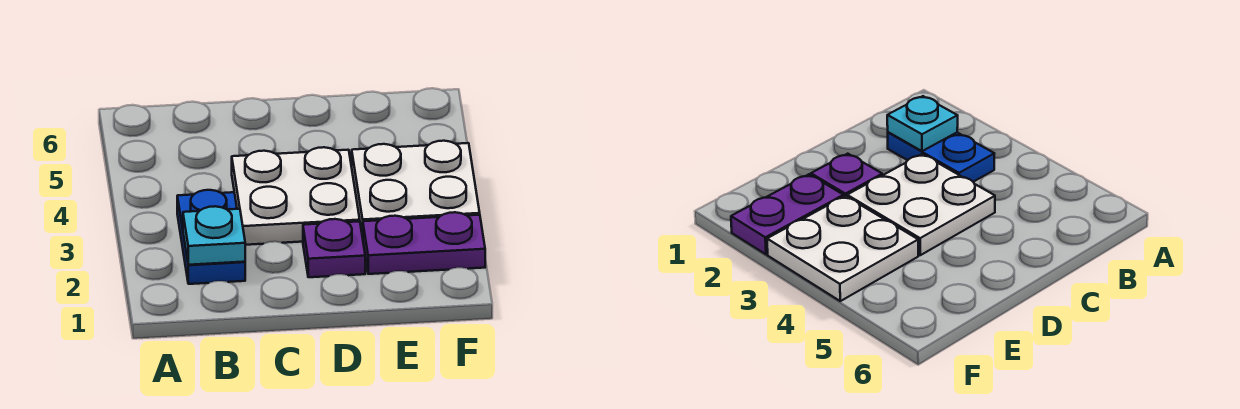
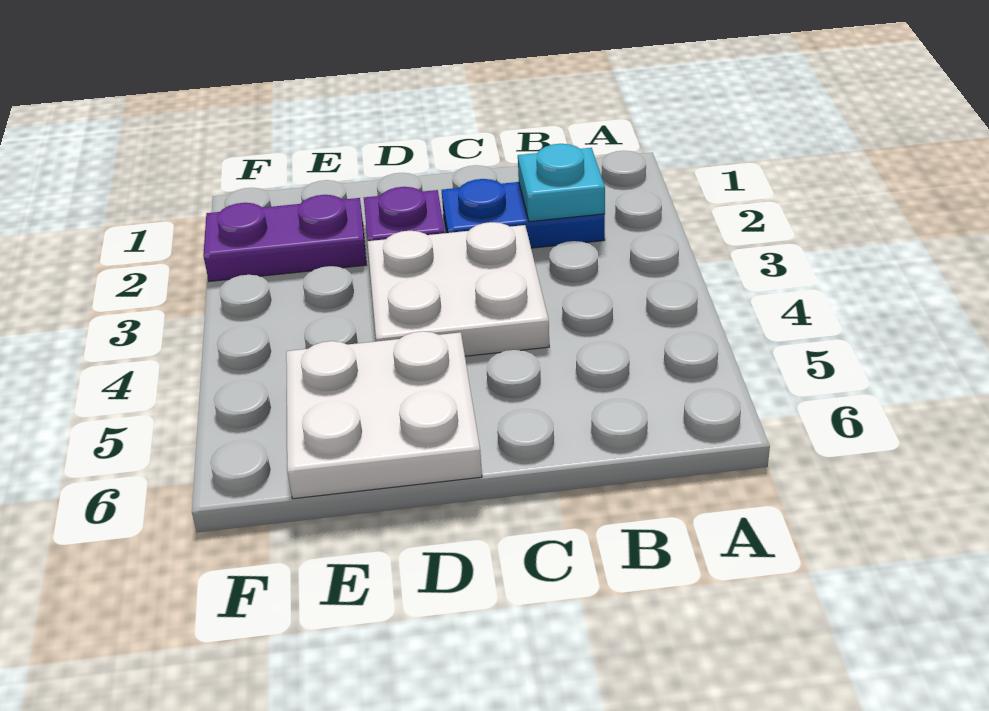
blue plate B2:B3 level 1 -> blue plate B2:C2 level 1
white plate E3:F4 level 1 -> white plate D5:E6 level 1

